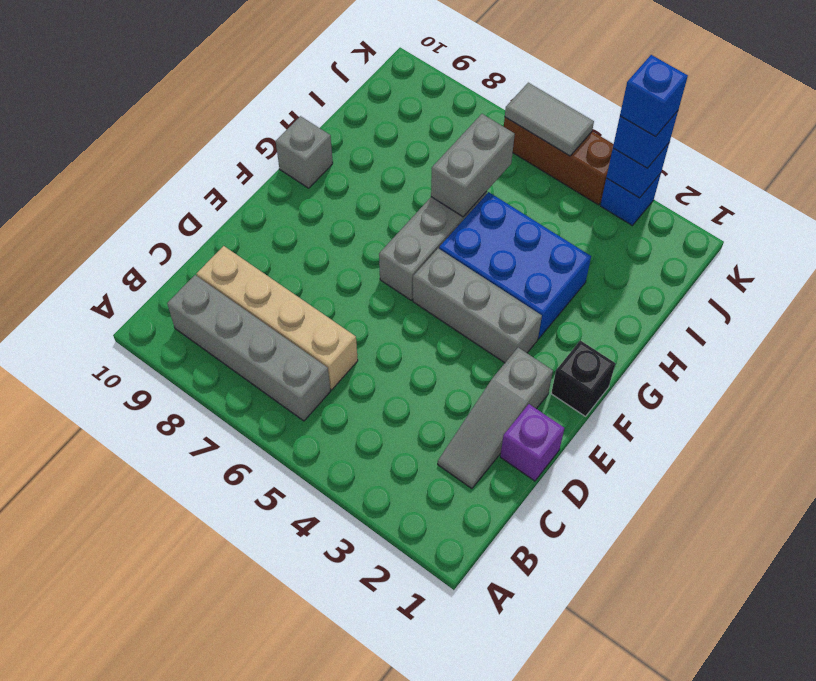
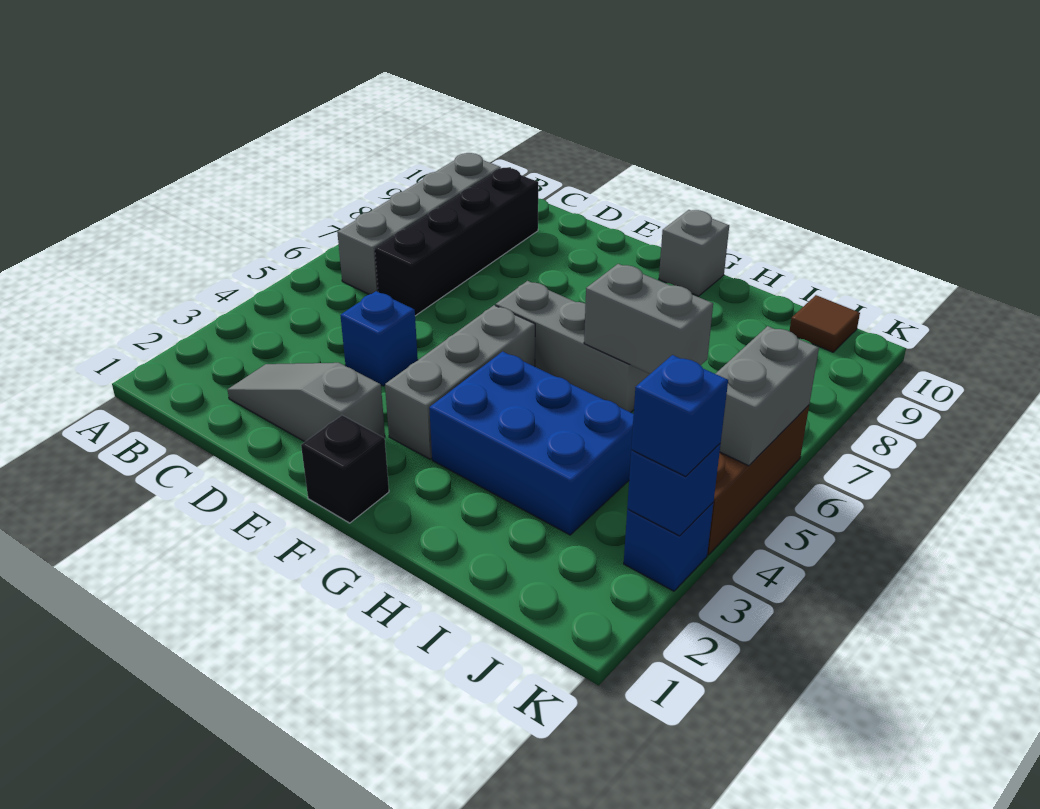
tan brick C6:C9 level 1 -> black brick C6:C9 level 1
purple brick D1 level 1 -> none
blue brick G3:H5 level 1 -> blue brick G3:I4 level 1
none -> brown tile J10 level 1
blue brick K3 level 4 -> blue brick D4 level 1
grey tile K5:K6 level 2 -> grey brick K5:K6 level 2

